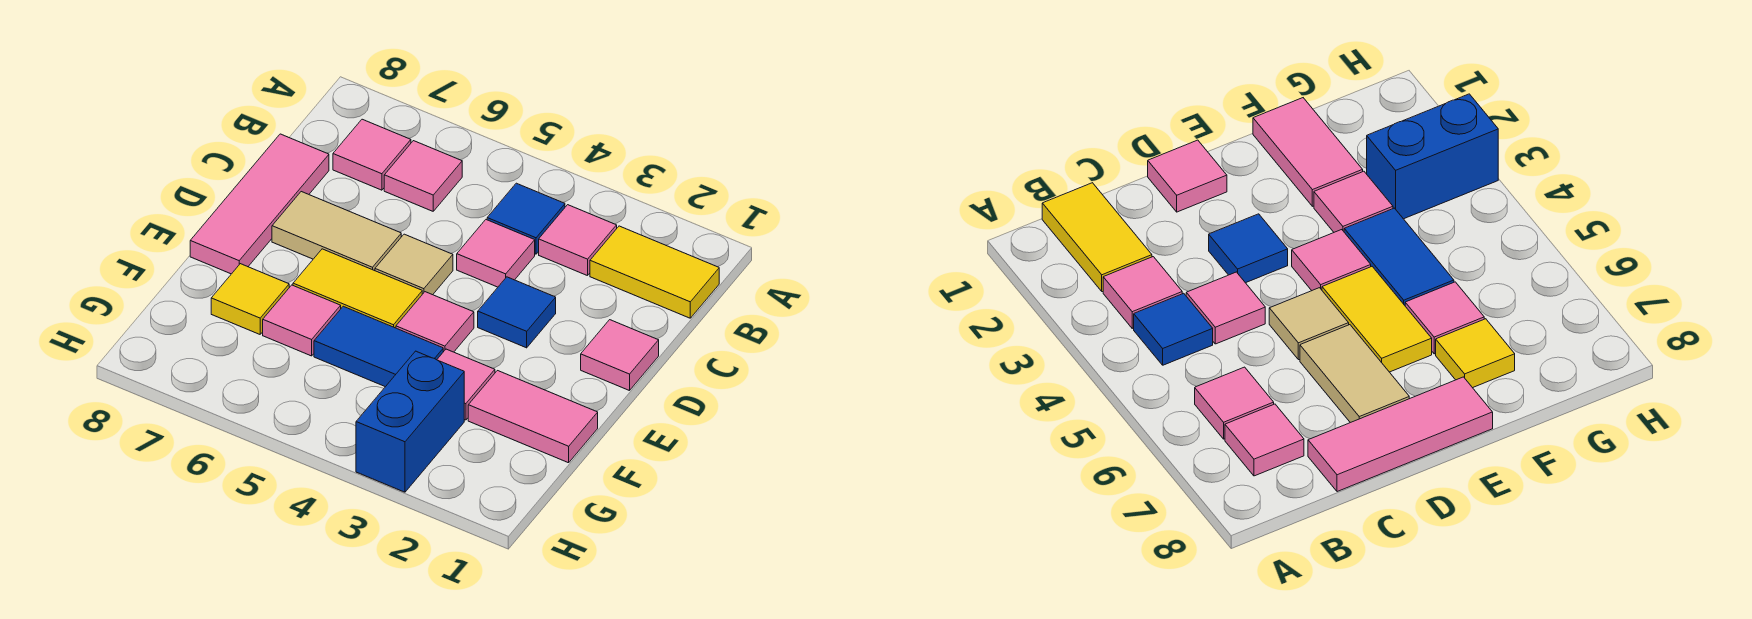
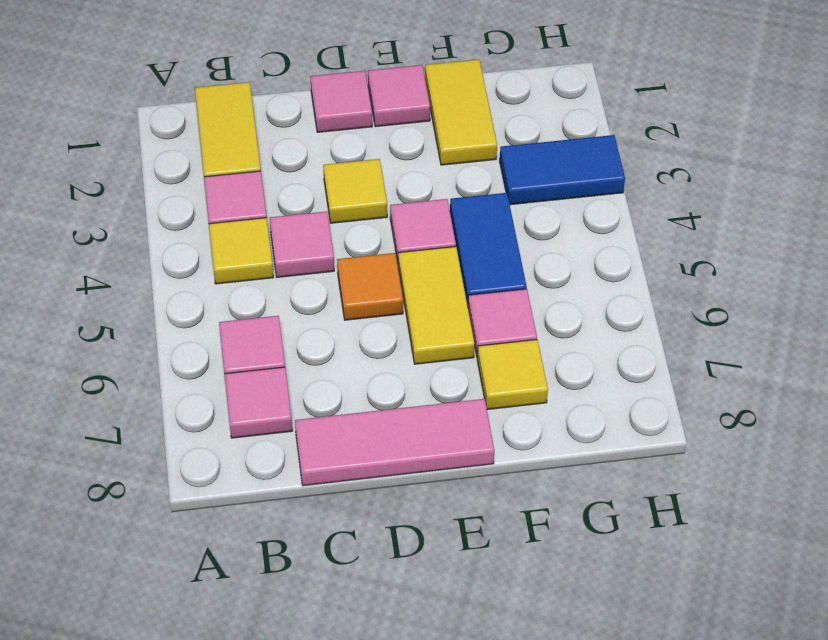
blue tile B4 level 1 -> yellow tile B4 level 1
blue tile D3 level 1 -> yellow tile D3 level 1
tan tile D5 level 1 -> orange tile D5 level 1
tan tile D6:D7 level 1 -> none
pink tile F1:F2 level 1 -> yellow tile F1:F2 level 1
pink tile F3 level 1 -> pink tile E1 level 1
blue brick G3:H3 level 1 -> blue tile G3:H3 level 1

